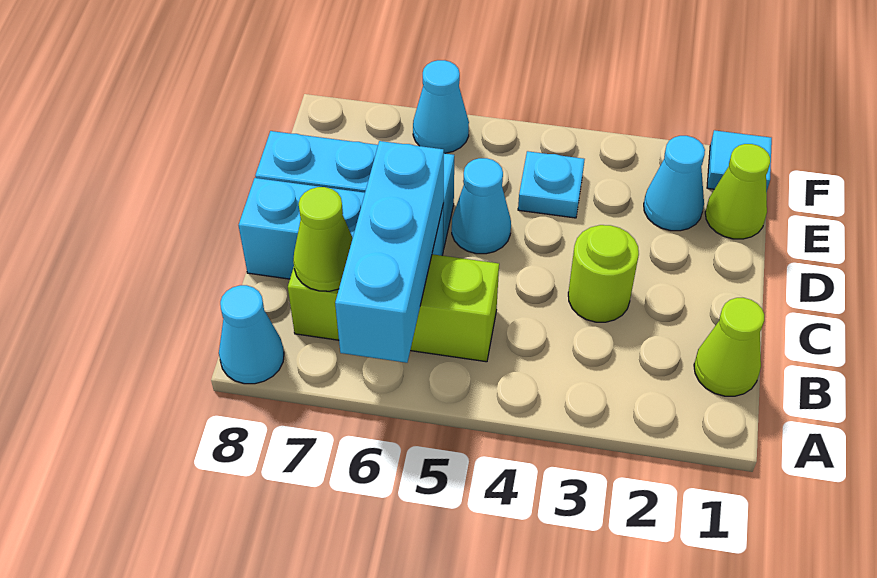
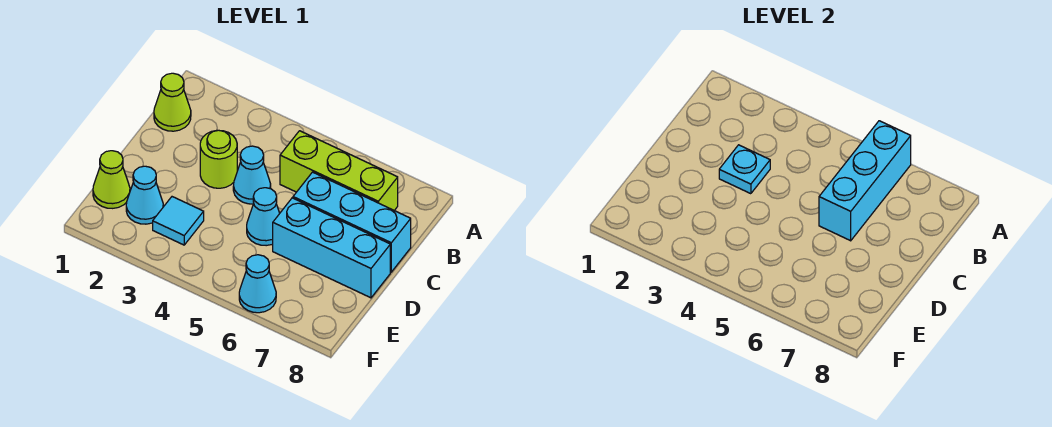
cyan cone A8 level 1 -> cyan cone C4 level 1
lime cone B7 level 2 -> none
cyan plate E4 level 1 -> cyan plate C3 level 2
cyan tile F1 level 1 -> cyan tile E3 level 1

